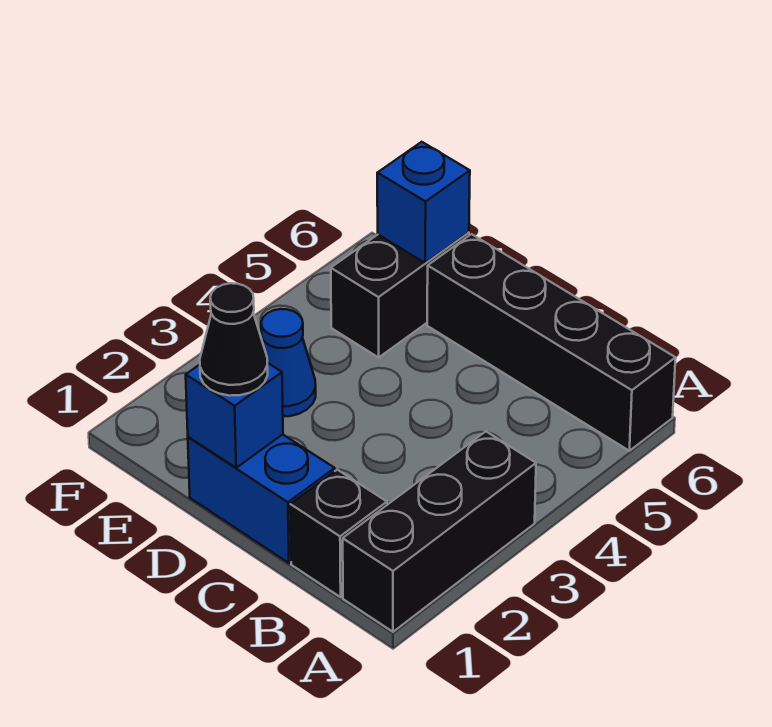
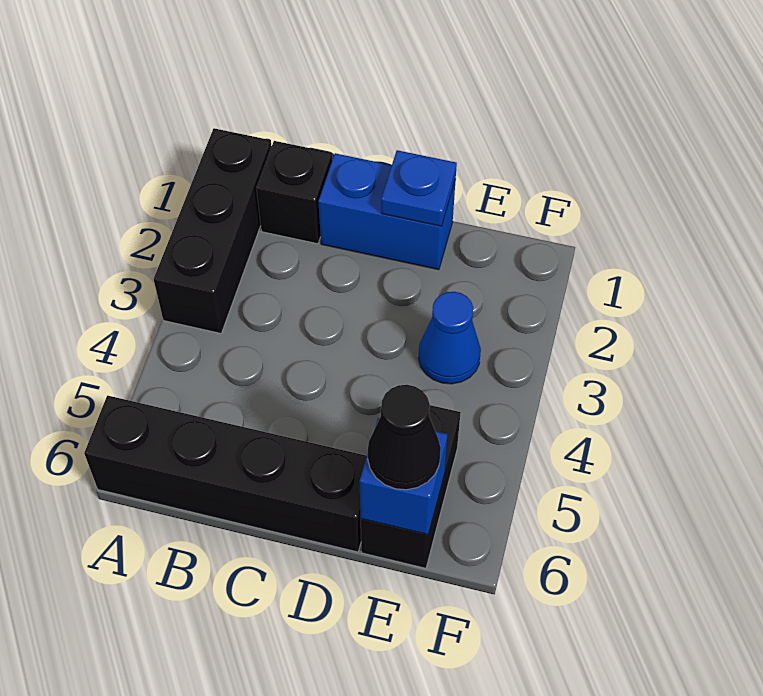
blue brick D1 level 2 -> blue plate D1 level 2
black cone D1 level 3 -> black cone E6 level 3

